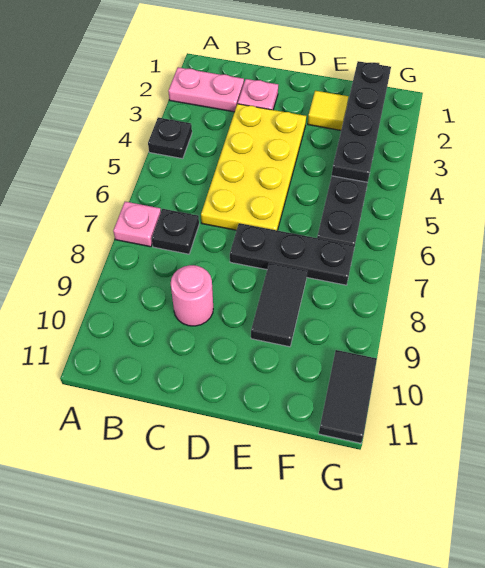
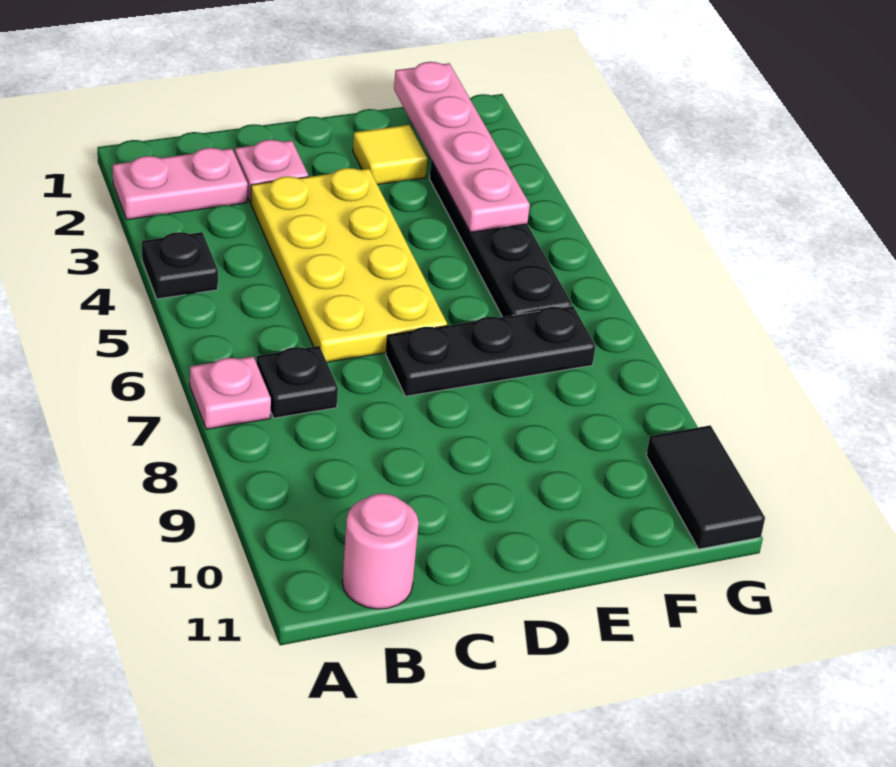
pink round brick C9 level 1 -> pink round brick B11 level 1
black tile E8:E9 level 1 -> none
black plate F1:F4 level 2 -> pink plate F1:F4 level 2

